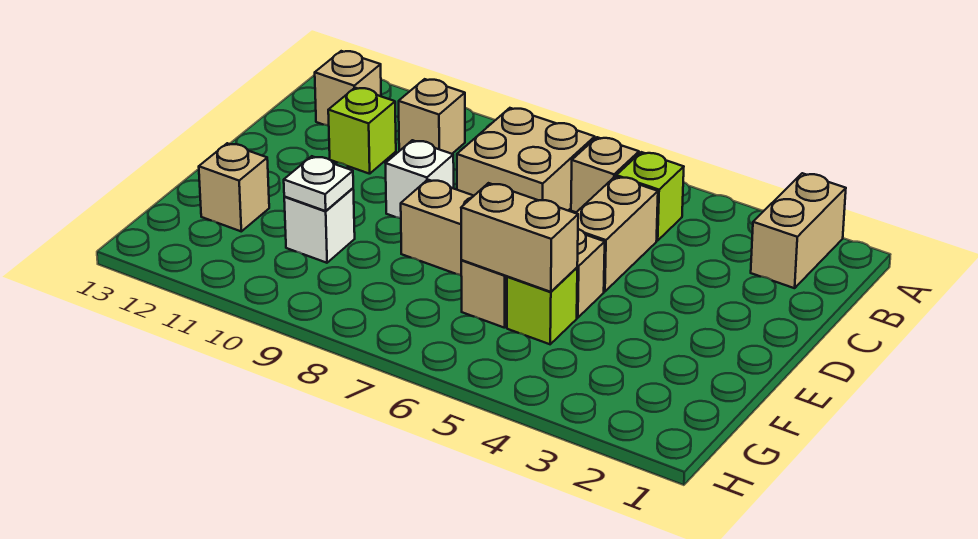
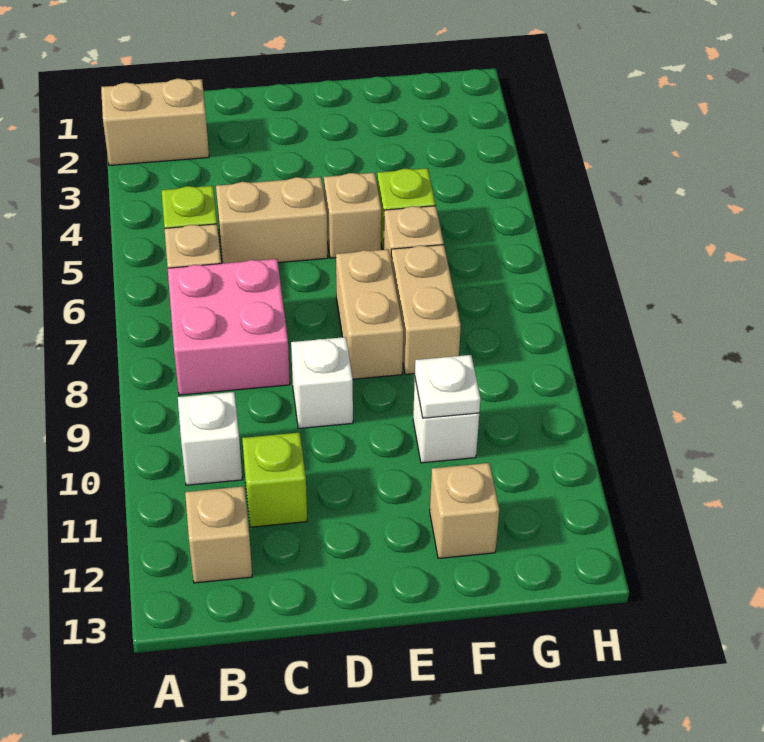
tan brick B7:C8 level 1 -> pink brick B7:C8 level 1
tan brick B10 level 1 -> white brick B10 level 1
tan brick F5:F6 level 2 -> tan brick F7:F8 level 1

